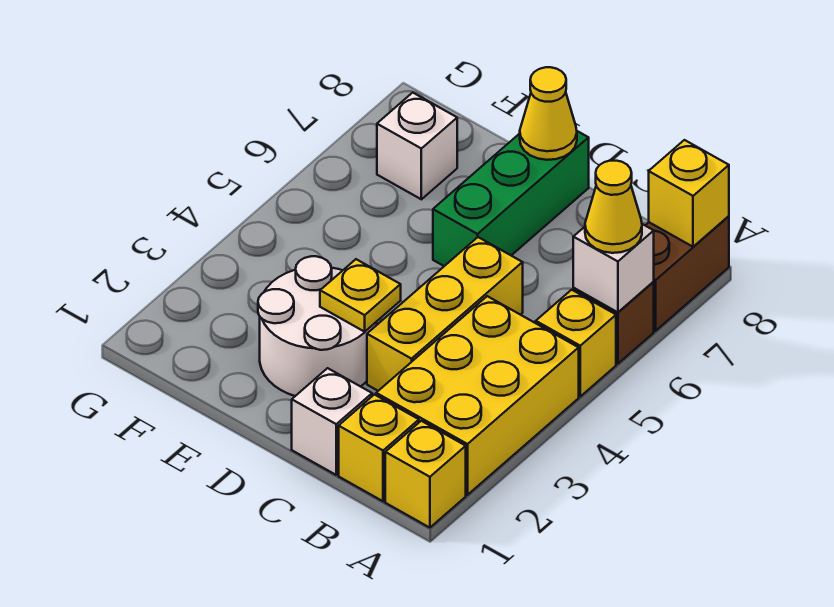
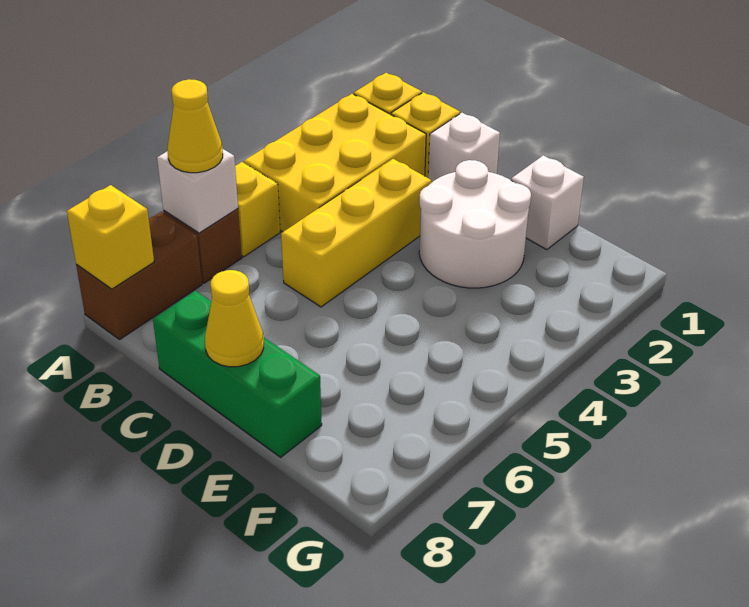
yellow plate D3 level 2 -> none
green brick D6:D8 level 1 -> green brick C8:E8 level 1
white brick F7 level 1 -> white brick E1 level 1

